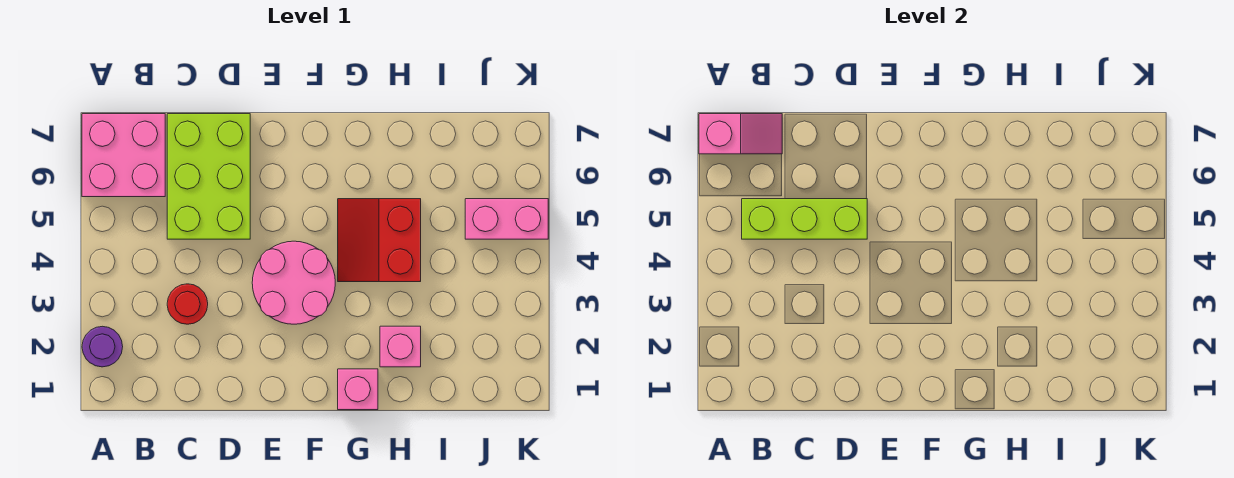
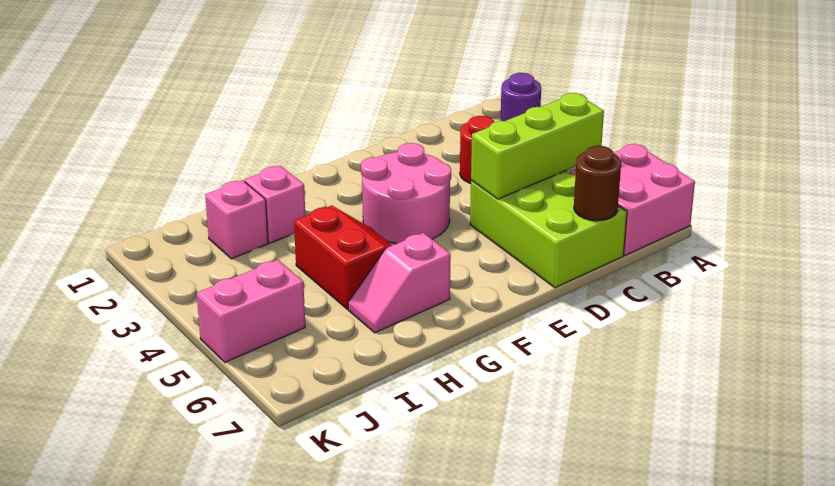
pink slope A7:B7 level 2 top A -> pink slope G6:H6 level 1 top G
none -> brown round brick C7 level 2
pink brick G1 level 1 -> pink brick I2 level 1

